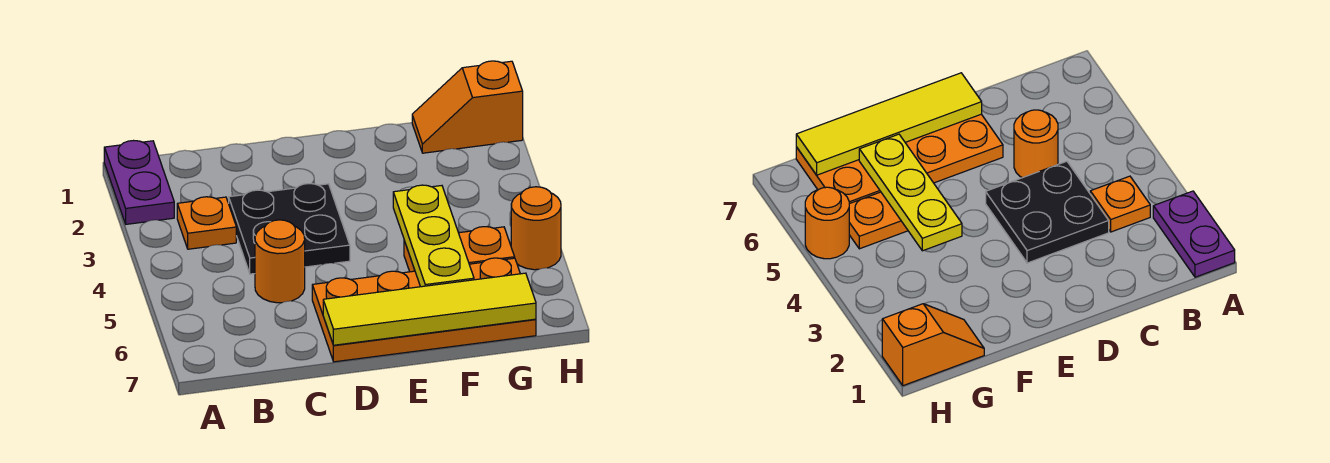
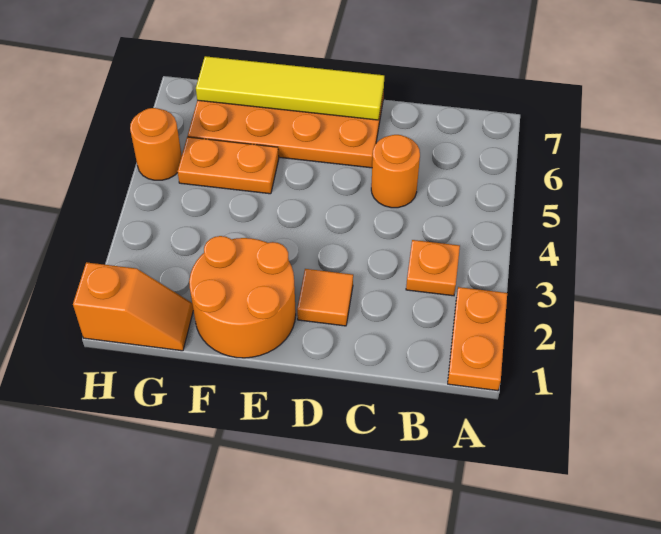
purple plate A1:A2 level 1 -> orange plate A1:A2 level 1
black plate C3:D4 level 1 -> none
none -> orange tile D2 level 1
none -> orange round brick E1:F2 level 1
yellow plate F4:F6 level 2 -> none

